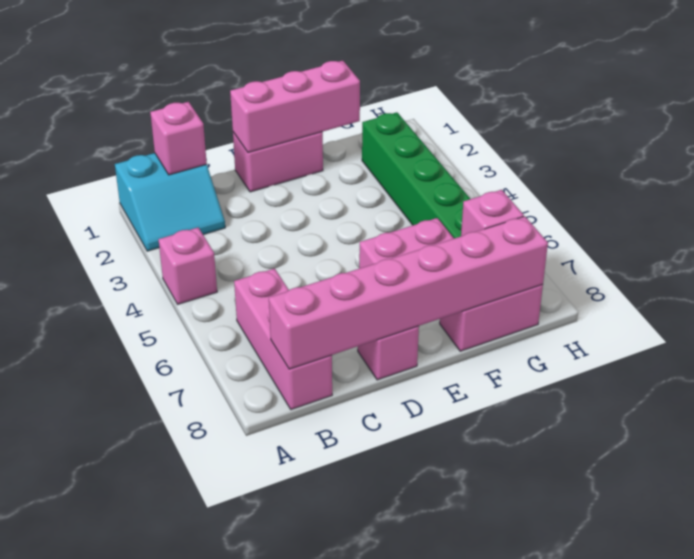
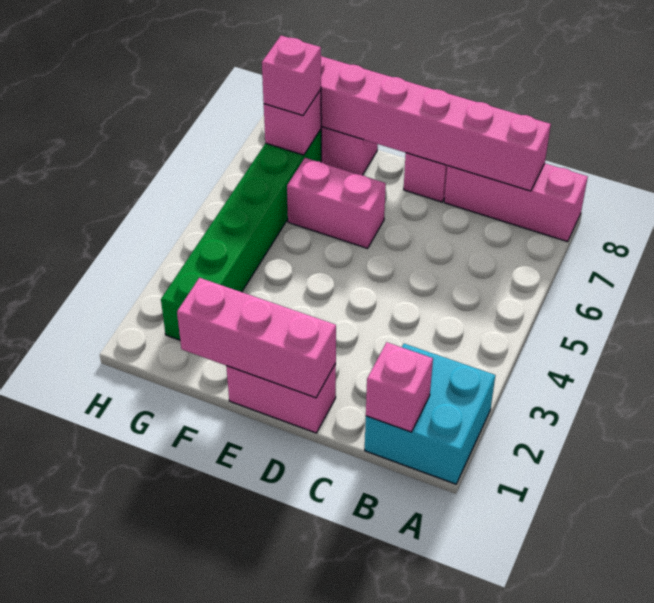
cyan slope A1:B2 level 1 top 1 -> cyan brick A1:B2 level 1
pink brick A4 level 1 -> pink brick G7 level 3
pink brick B6:B8 level 1 -> pink brick A8:C8 level 1

